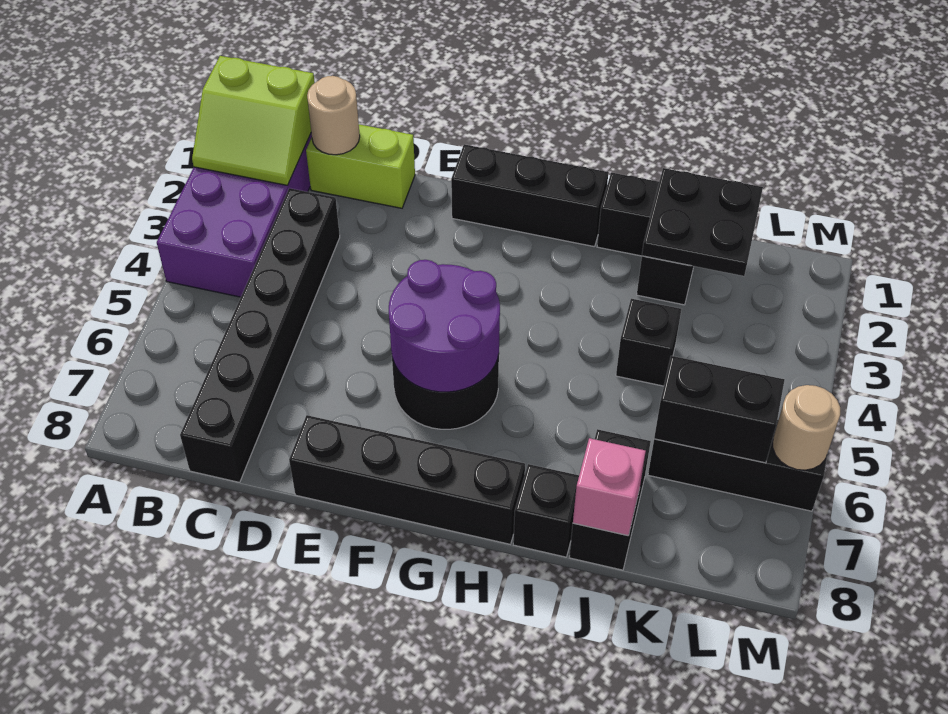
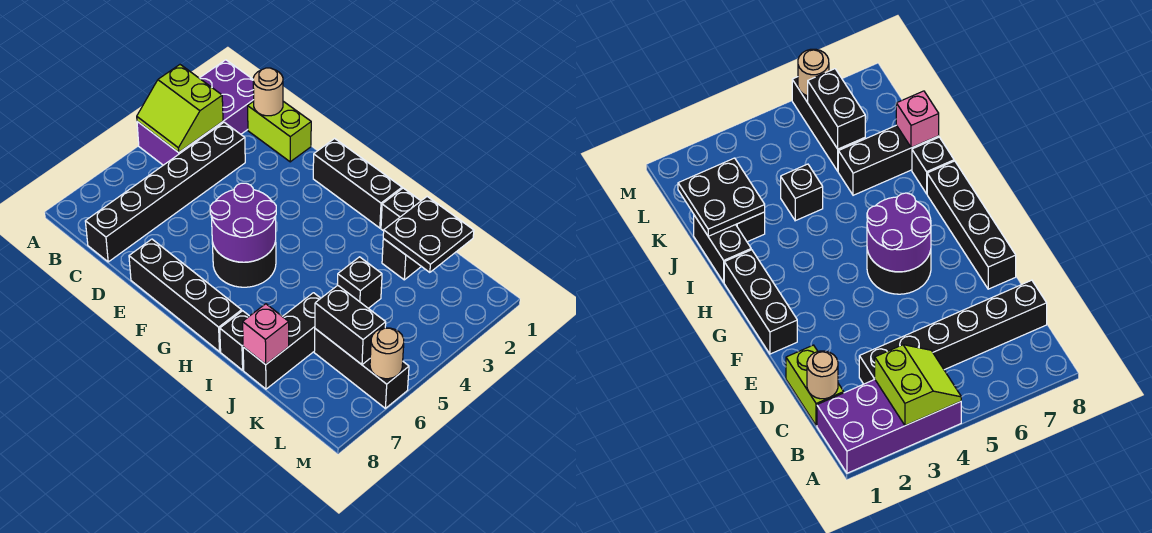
lime slope A1:B2 level 2 top 1 -> lime slope A3:B4 level 2 top 3
black brick J7:J8 level 1 -> black brick J6:J8 level 1

